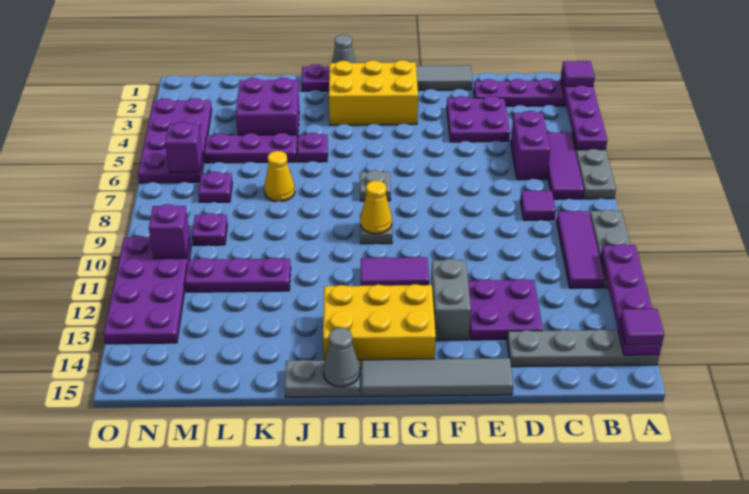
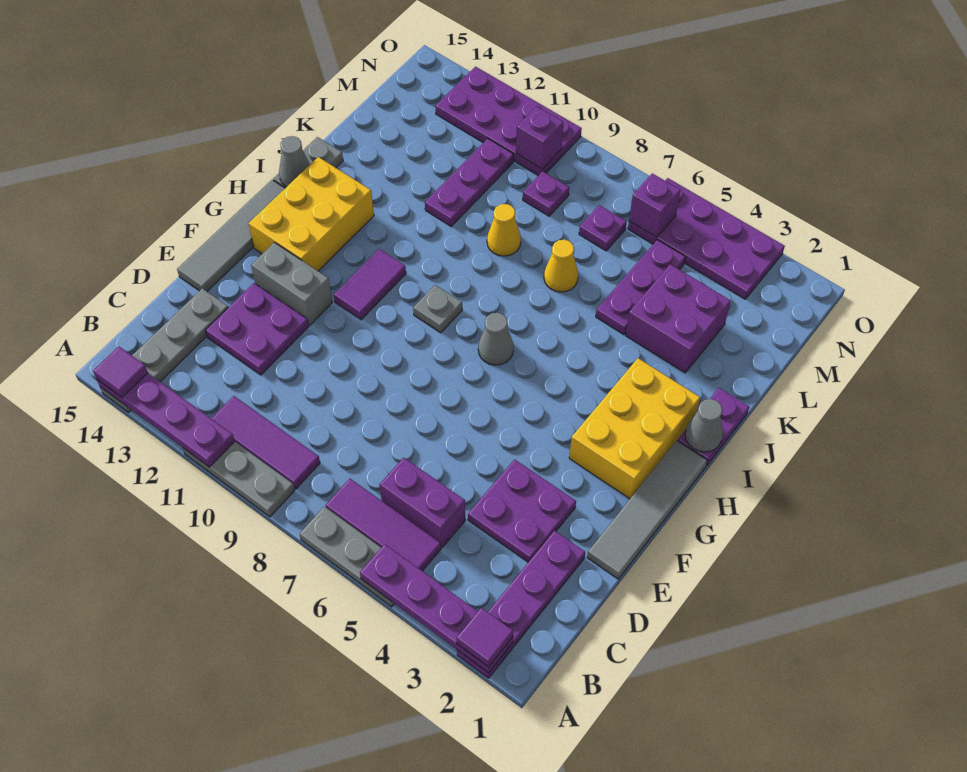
purple tile C8 level 1 -> none
grey plate H7 level 1 -> grey cone H7 level 1
yellow cone H9 level 2 -> yellow cone K9 level 1
purple plate J5 level 1 -> none

